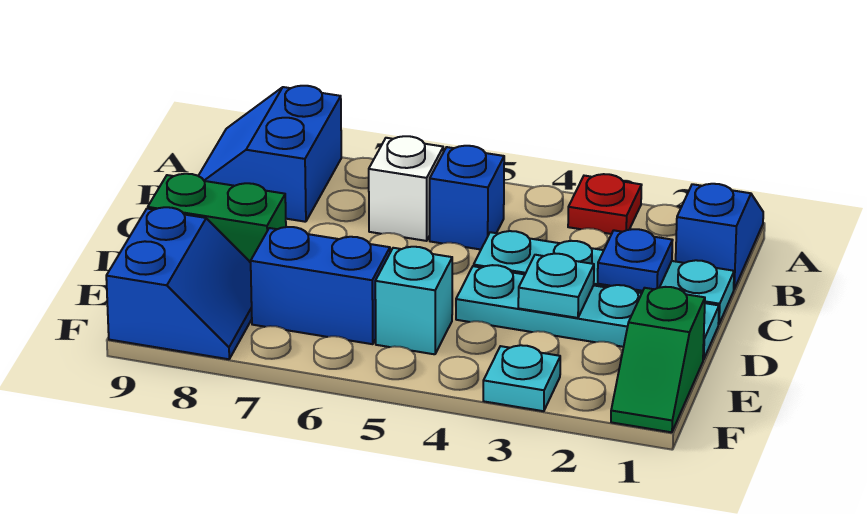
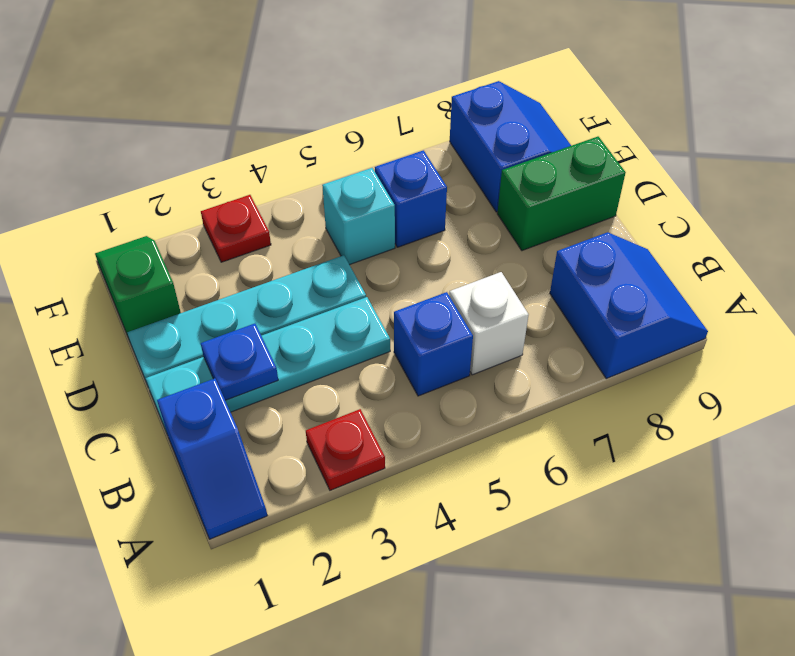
cyan plate D3 level 2 -> none
blue brick E6:E7 level 1 -> blue brick E6 level 1
blue slope E8:F9 level 1 top 9 -> blue slope E8:F9 level 1 top 8
cyan plate F3 level 1 -> red plate F3 level 1

